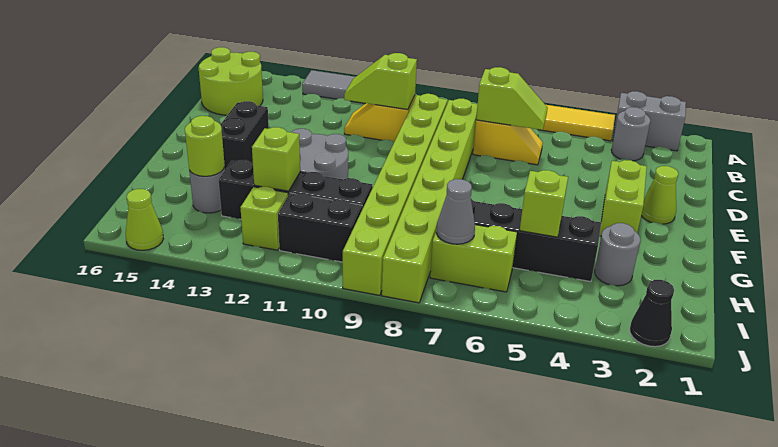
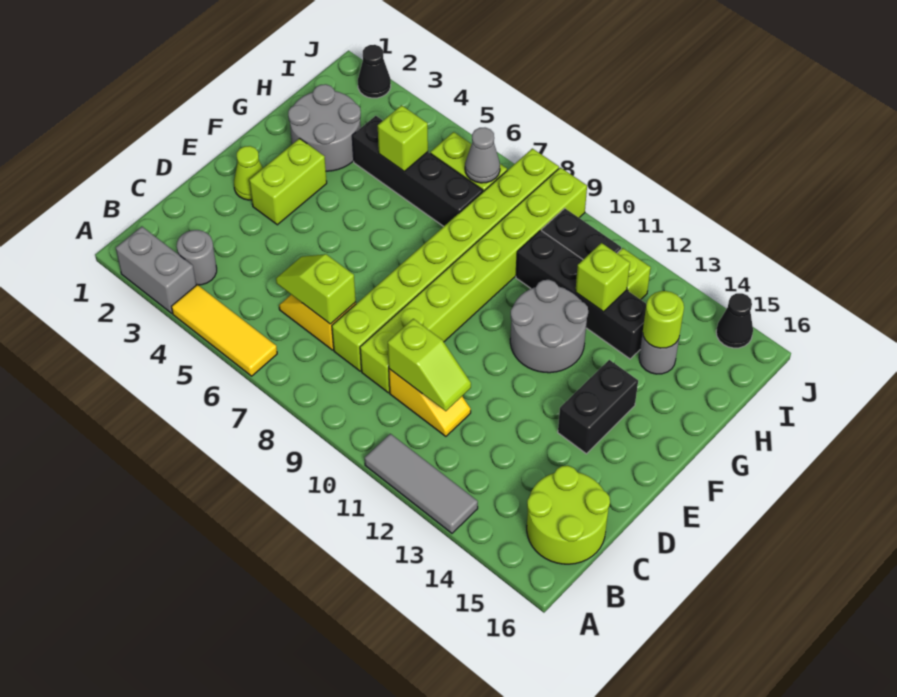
grey round brick H3 level 1 -> grey round brick G2:H3 level 1
lime cone J15 level 1 -> black cone J15 level 1

